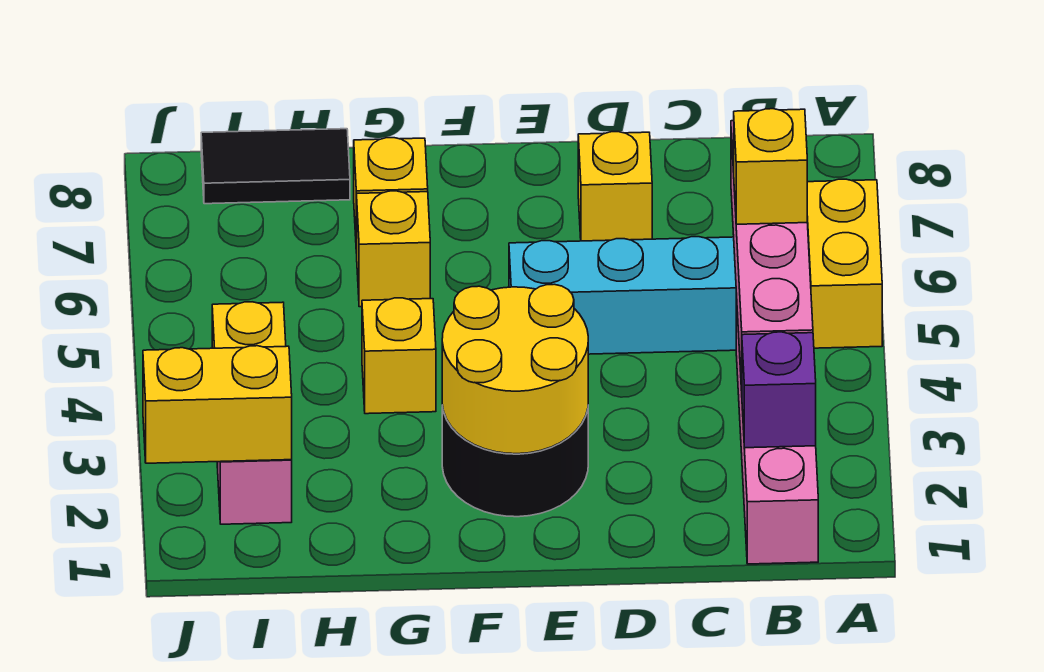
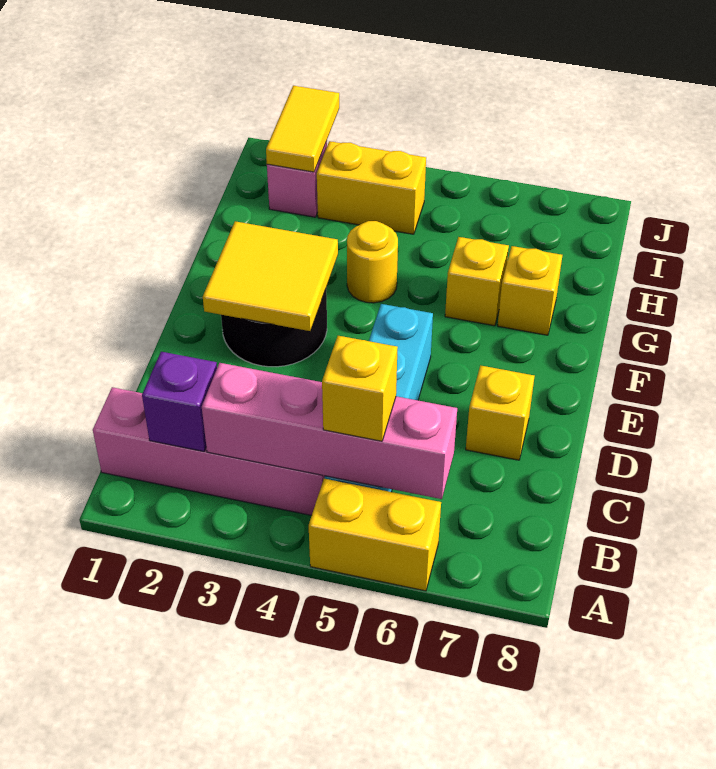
yellow round brick E2:F3 level 2 -> yellow tile E2:F3 level 2
yellow brick G4 level 1 -> yellow round brick G4 level 1
black tile H8:I8 level 1 -> none
yellow brick I2:J2 level 2 -> yellow tile I2:J2 level 2

